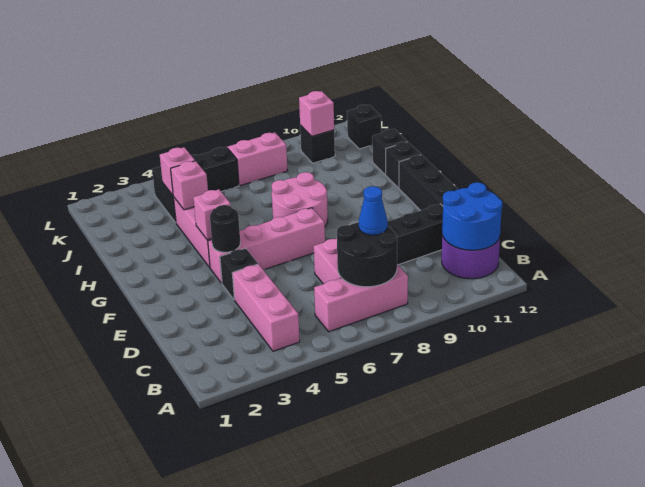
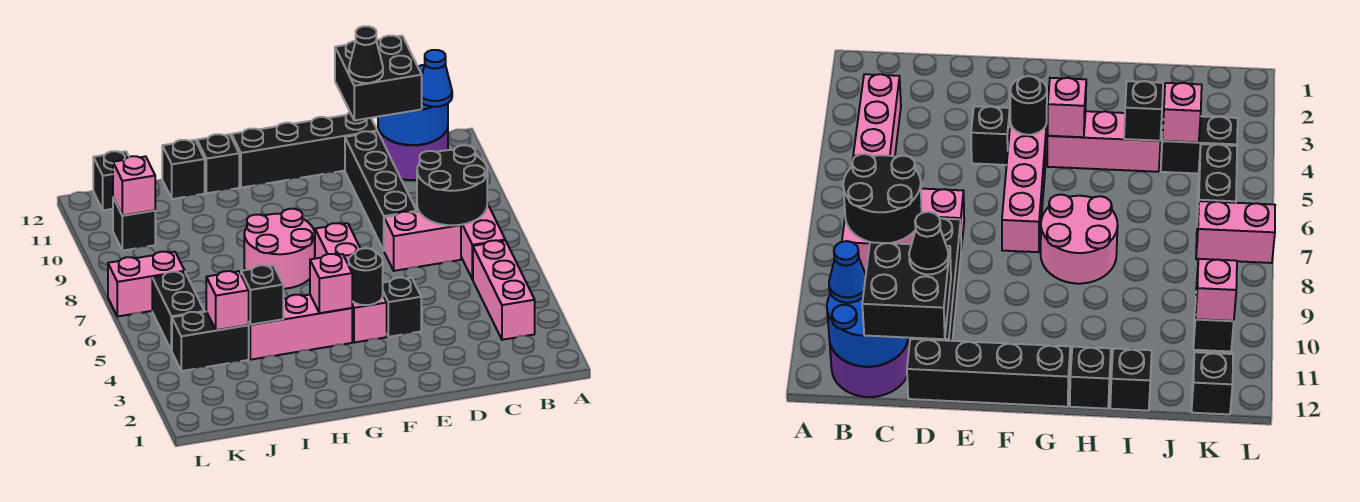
pink brick B4:D4 level 1 -> pink brick B3:B5 level 1
blue cone C8 level 3 -> blue cone B11 level 3
none -> black brick C11:D12 level 3
none -> black cone D11 level 4
pink brick I4 level 2 -> black brick I4 level 2
pink brick K7:K8 level 1 -> pink brick K7:L7 level 1

